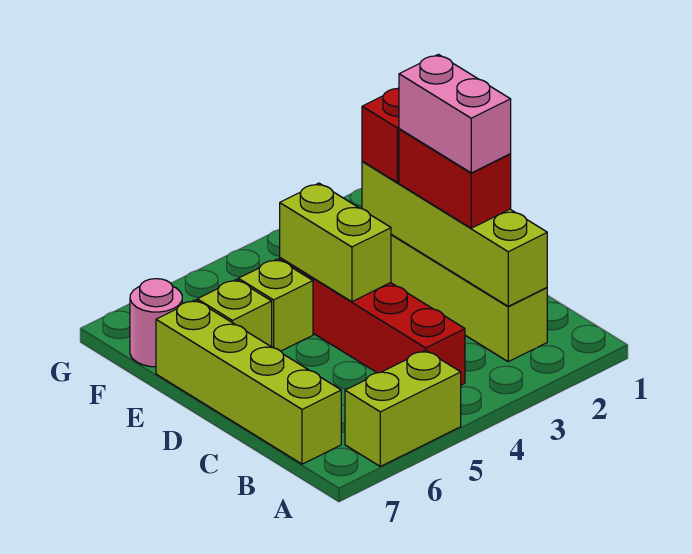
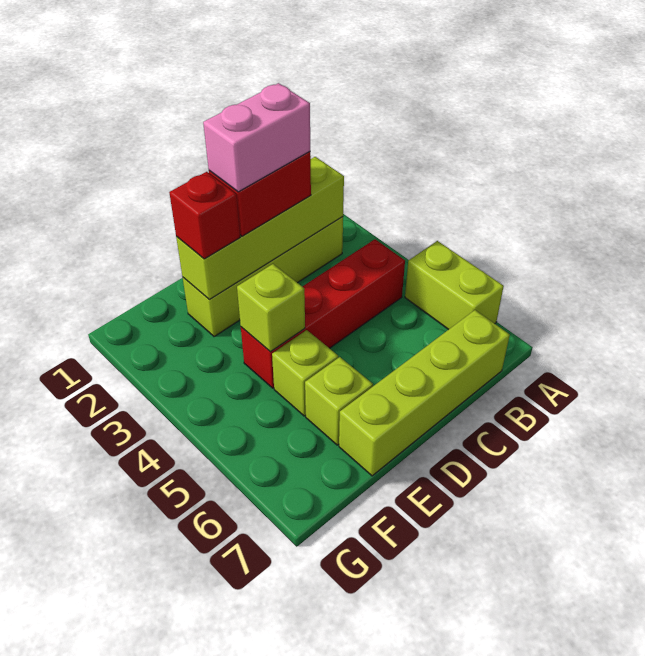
lime brick D4:E4 level 2 -> lime brick E4 level 2
pink round brick F7 level 1 -> none

